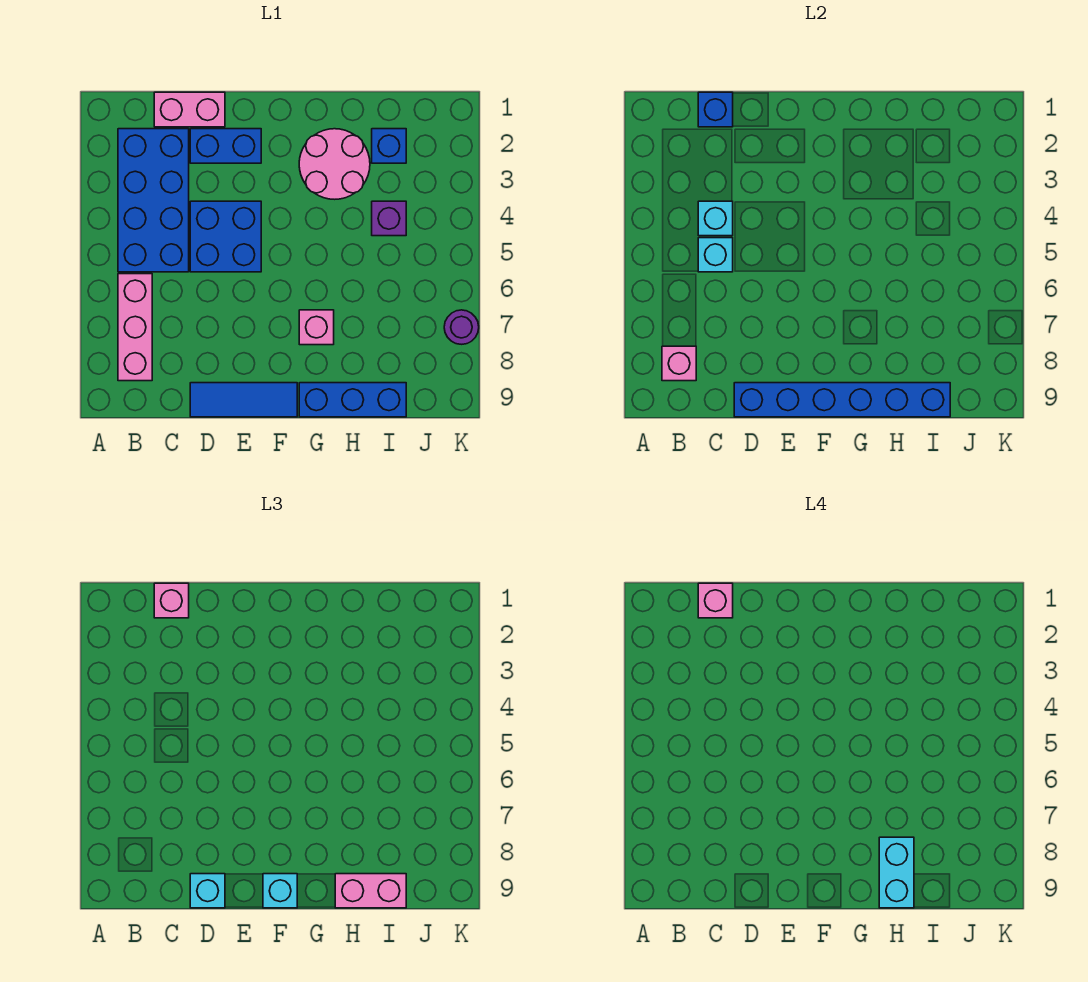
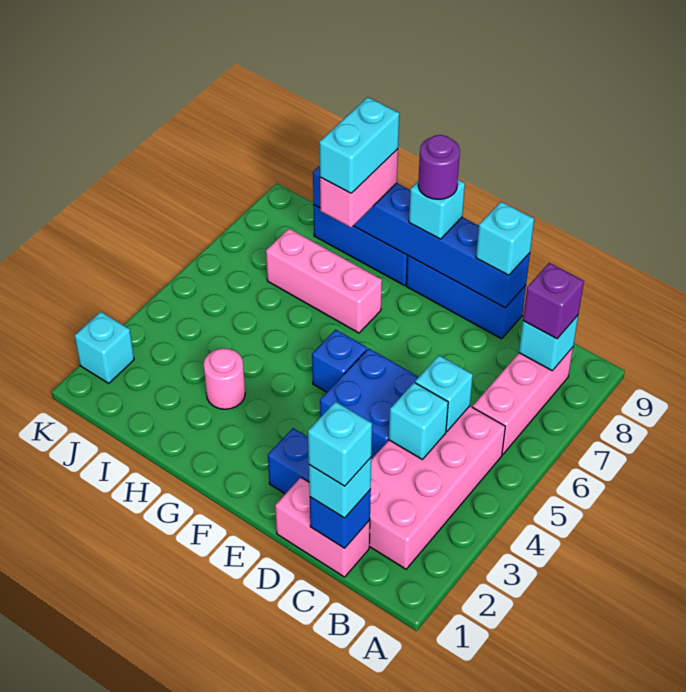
blue brick B2:C5 level 1 -> pink brick B2:C5 level 1
pink brick B8 level 2 -> cyan brick B8 level 2
pink brick C1 level 3 -> cyan brick C1 level 3
pink brick C1 level 4 -> cyan brick C1 level 4
blue tile D9:F9 level 1 -> blue brick D9:F9 level 1
pink round brick G2:H3 level 1 -> pink round brick H3 level 1
pink brick G7 level 1 -> pink brick G7:I7 level 1
pink brick H9:I9 level 3 -> pink brick H8:H9 level 3
blue brick I2 level 1 -> blue brick F5 level 1
purple brick I4 level 1 -> purple brick B8 level 3
none -> cyan brick K2 level 1
purple round brick K7 level 1 -> purple round brick F9 level 4

